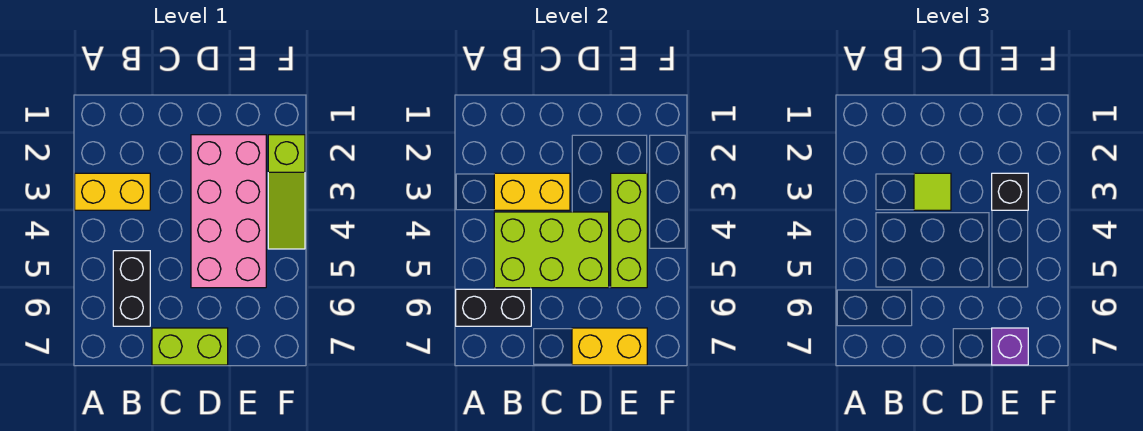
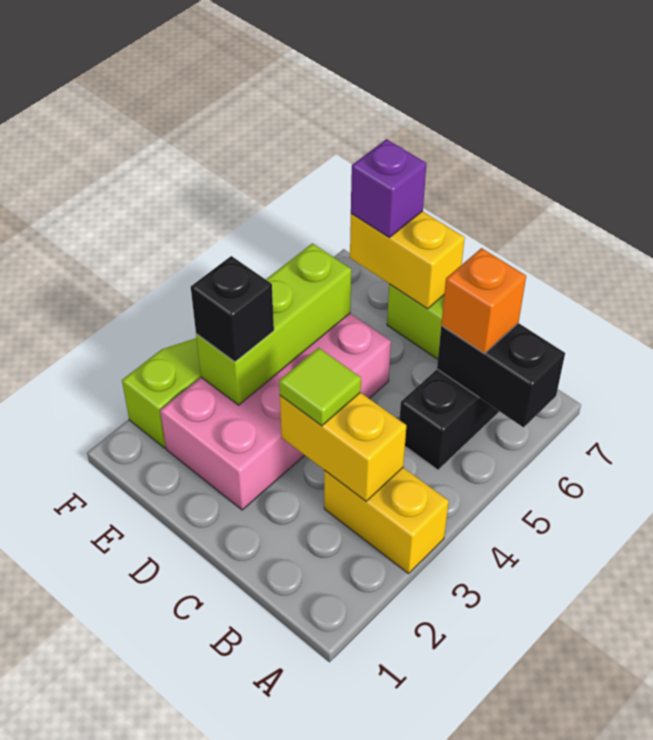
lime brick B4:D5 level 2 -> none
none -> orange brick B6 level 3

